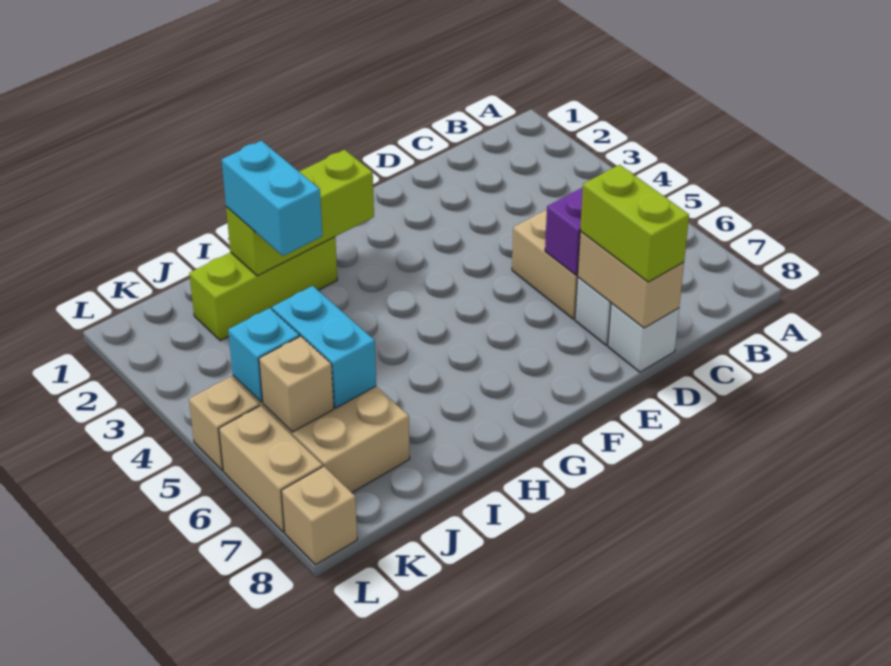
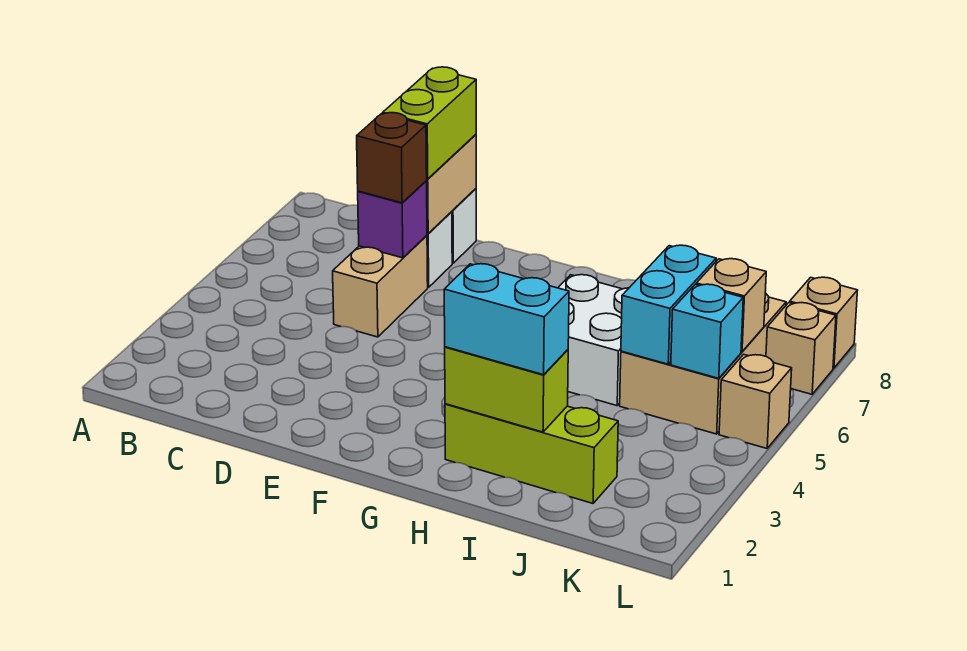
none -> brown brick D6 level 3
lime brick G2:I2 level 2 -> lime brick H2:I2 level 2
none -> white brick H5:I6 level 1
cyan brick I2:I3 level 3 -> cyan brick H2:I2 level 3
tan brick L6:L7 level 1 -> tan brick L7 level 1

